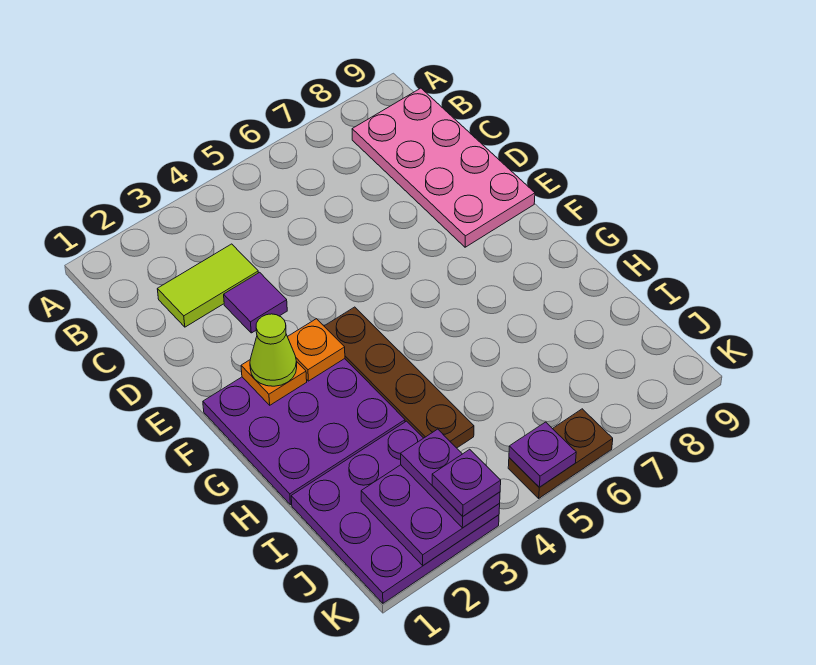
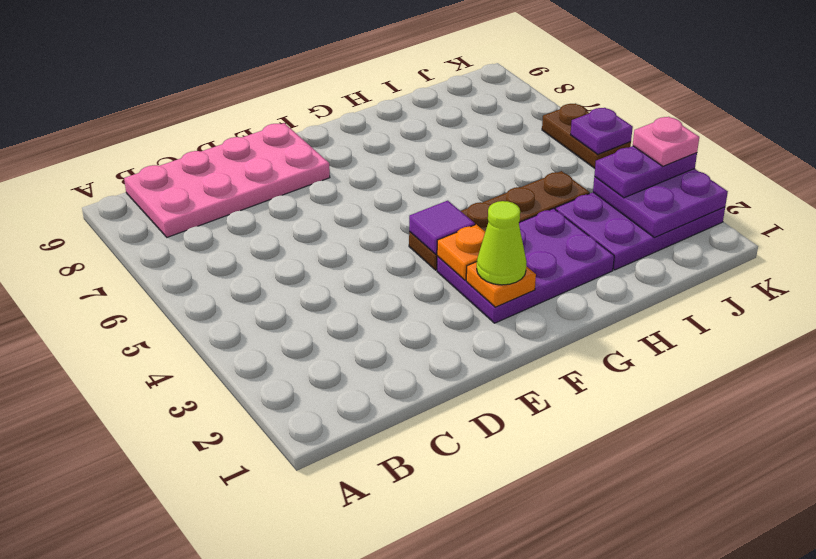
lime tile C2:C3 level 1 -> none
purple tile D3 level 1 -> purple tile F4 level 2
purple plate F1:H3 level 1 -> purple plate F2:H3 level 1
purple plate I1:K3 level 1 -> purple plate I2:K3 level 1
purple plate K3 level 4 -> pink plate K3 level 4

